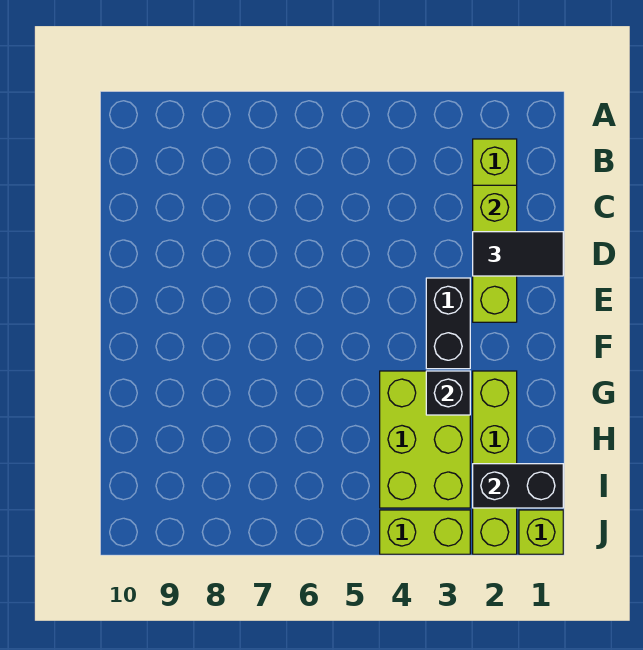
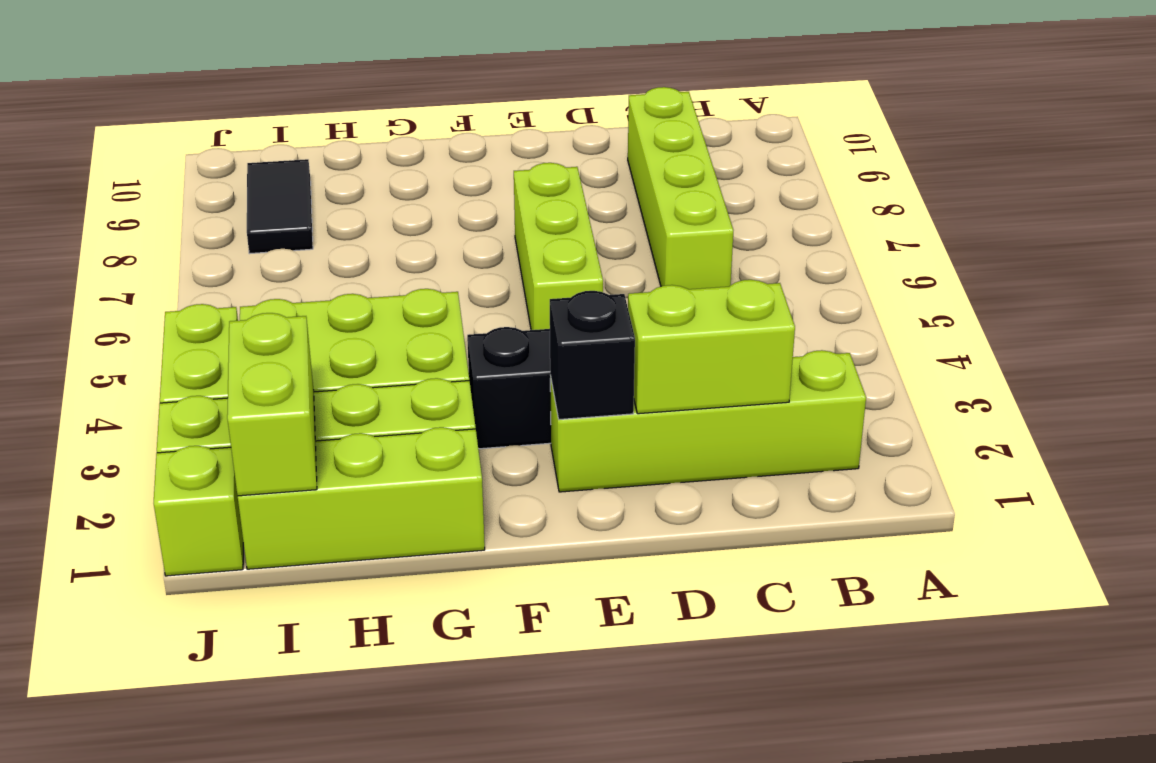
none -> lime brick C6:C9 level 1
black tile D1:D2 level 3 -> black tile I8:I9 level 1
none -> lime brick E5:E7 level 1
none -> lime brick G1:I1 level 1
black brick G3 level 2 -> black brick E2 level 2
black brick I1:I2 level 2 -> lime brick I1:I2 level 2

